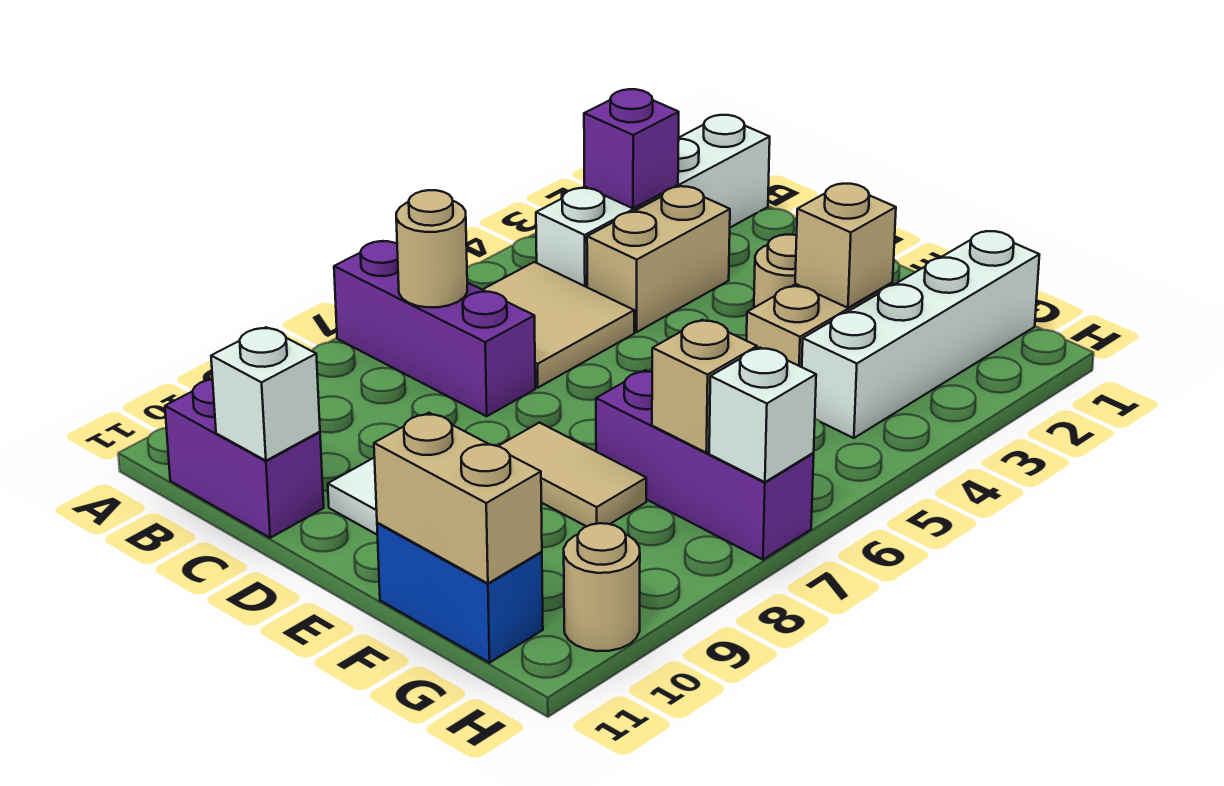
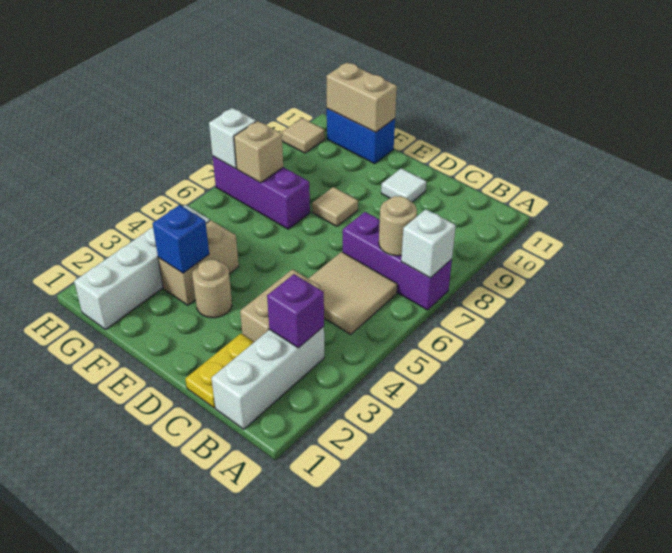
white brick B1:B4 level 1 -> white brick B1:B3 level 1
purple brick B11:C11 level 1 -> none
none -> yellow plate C1:C2 level 1
white brick C11 level 2 -> white brick A7 level 2
tan tile E8:F8 level 1 -> tan tile E8 level 1
tan brick F3 level 2 -> blue brick F3 level 2
tan round brick H10 level 1 -> tan tile H10 level 1

